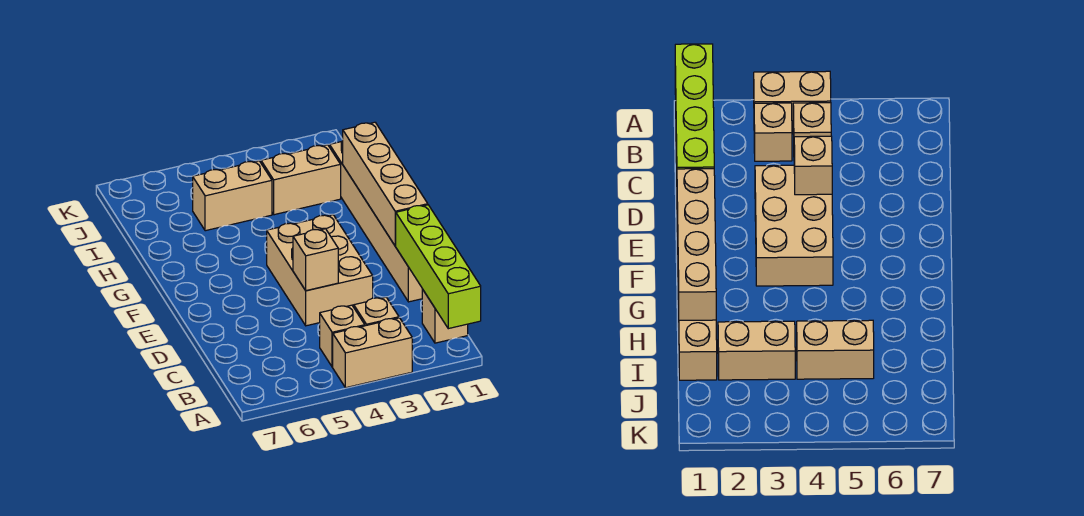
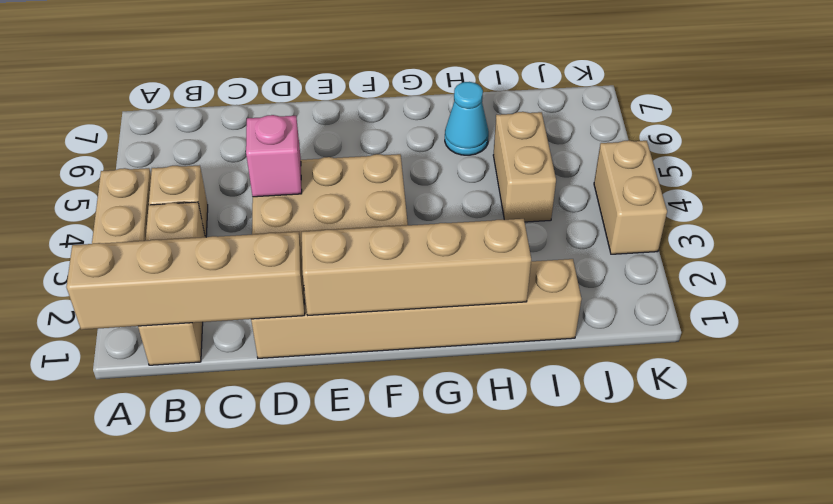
lime brick A1:D1 level 2 -> tan brick A1:D1 level 2
tan brick D4 level 2 -> pink brick D4 level 2
none -> cyan cone H6 level 1
tan brick I2:I3 level 1 -> tan brick K3:K4 level 1

